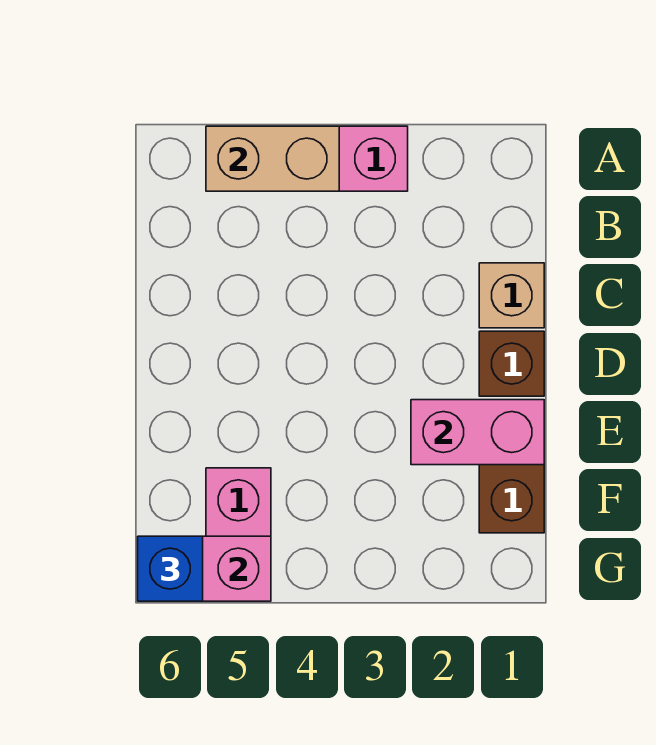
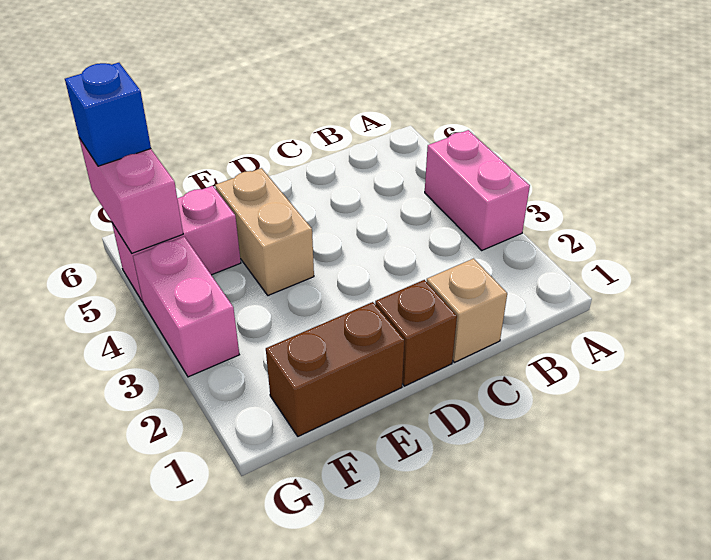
tan brick A4:A5 level 2 -> tan brick E4:E5 level 1
pink brick E1:E2 level 2 -> pink brick G3:G4 level 1

